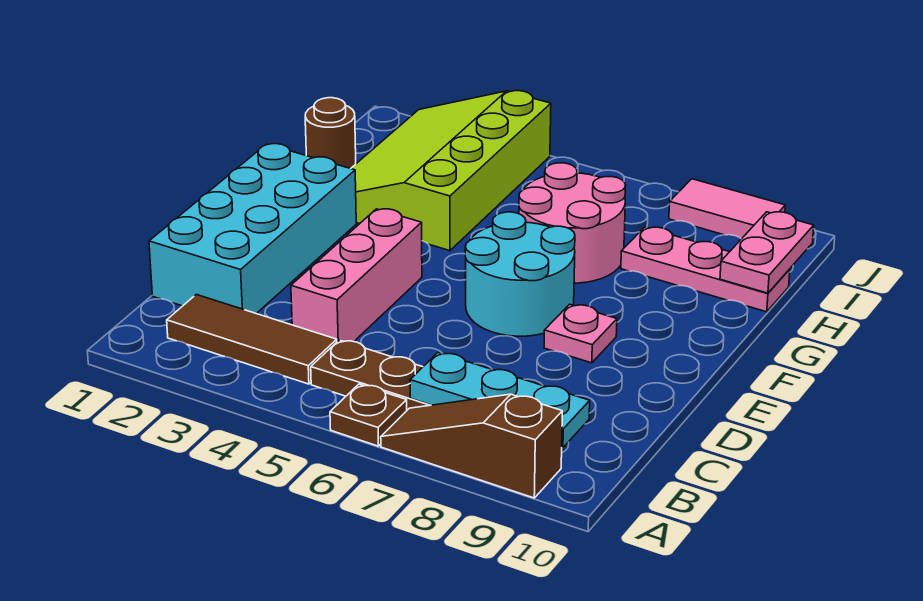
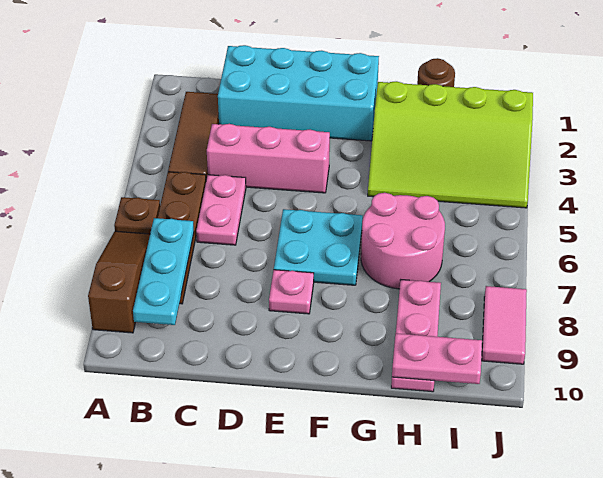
none -> pink plate C5:C6 level 1
cyan round brick E6:F7 level 1 -> cyan plate E6:F7 level 1
lime slope G2:J4 level 1 top 4 -> lime slope G2:J4 level 1 top 2

